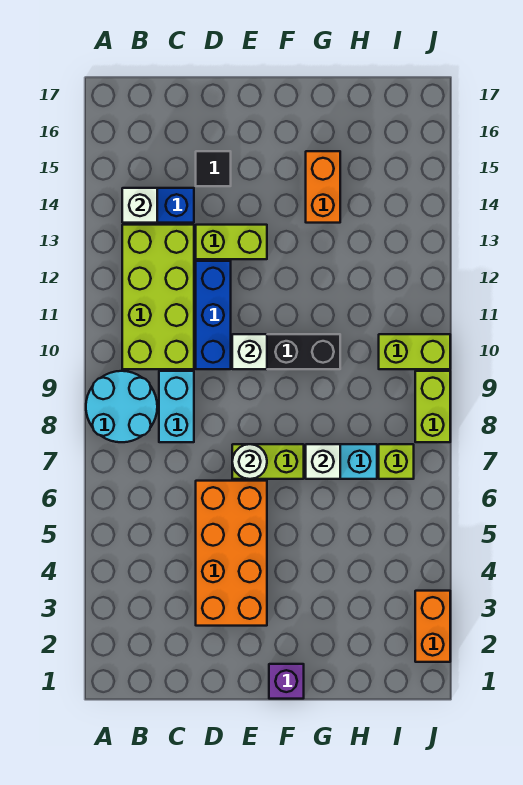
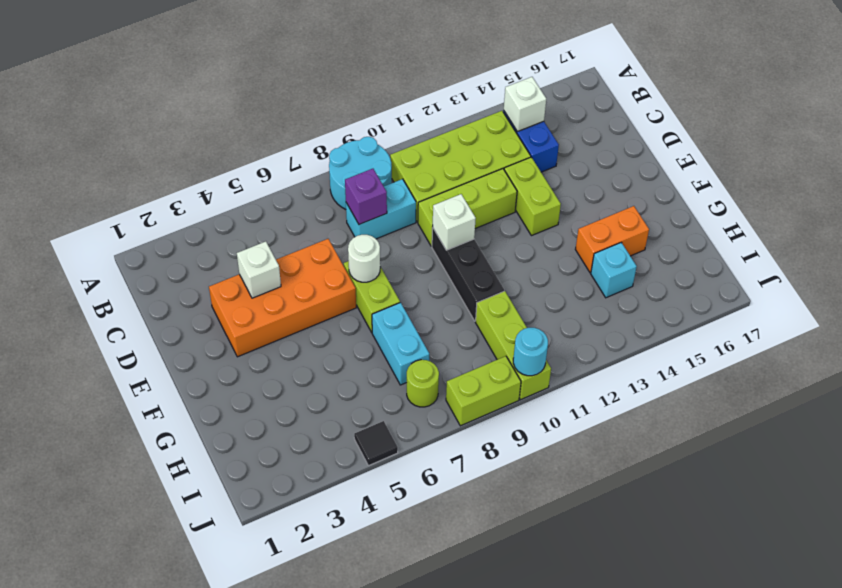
blue brick D10:D12 level 1 -> lime brick D10:D12 level 1
black tile D15 level 1 -> black tile J5 level 1
purple brick F1 level 1 -> purple brick C8 level 2
white brick G7 level 2 -> white brick D4 level 2
none -> cyan brick H14 level 1
lime brick I7 level 1 -> lime round brick I7 level 1
lime brick I10:J10 level 1 -> lime brick H10:J10 level 1
orange brick J2:J3 level 1 -> none
none -> cyan round brick J10 level 2

